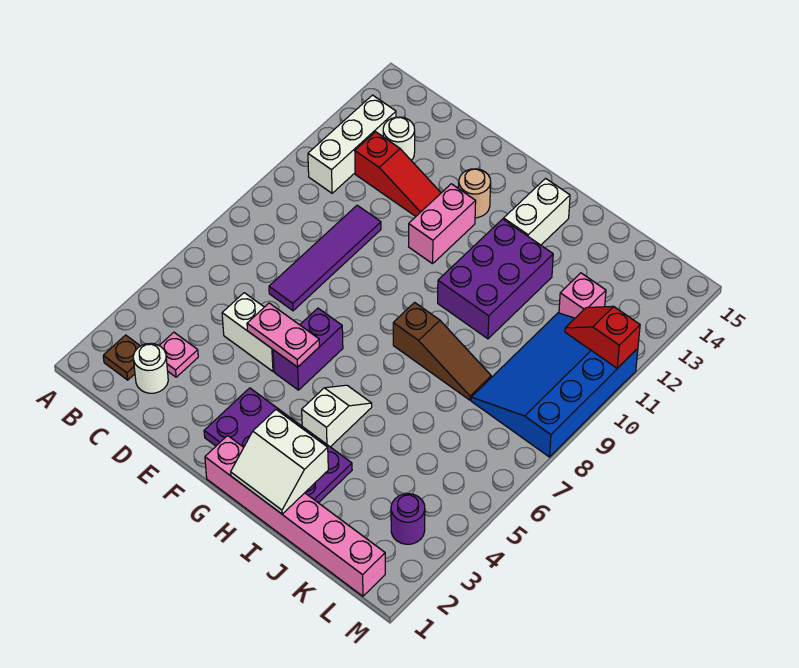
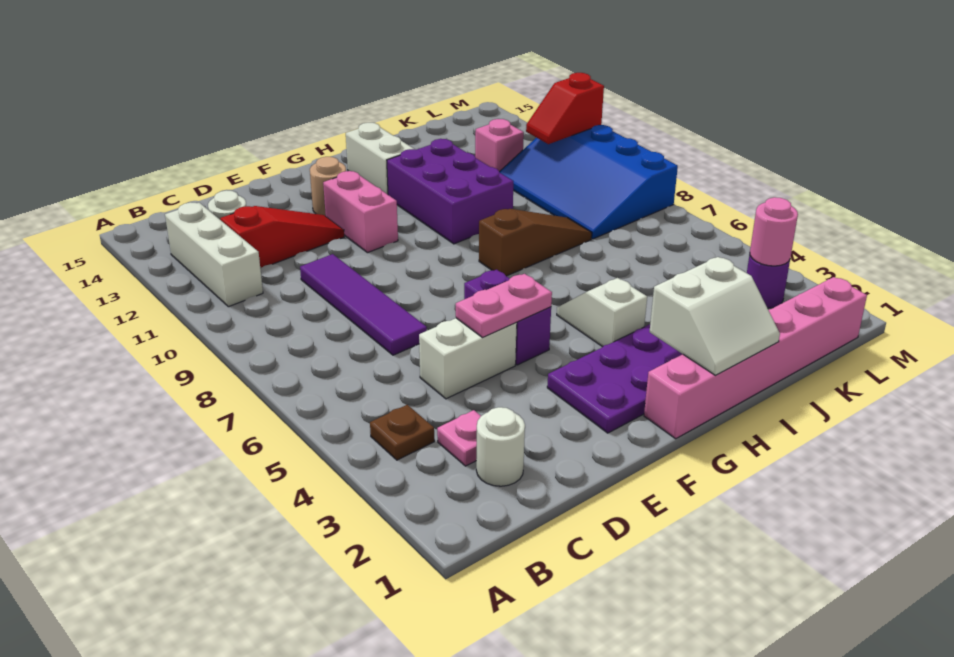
brown plate B2 level 1 -> brown plate B4 level 1
none -> pink round brick L3 level 2

